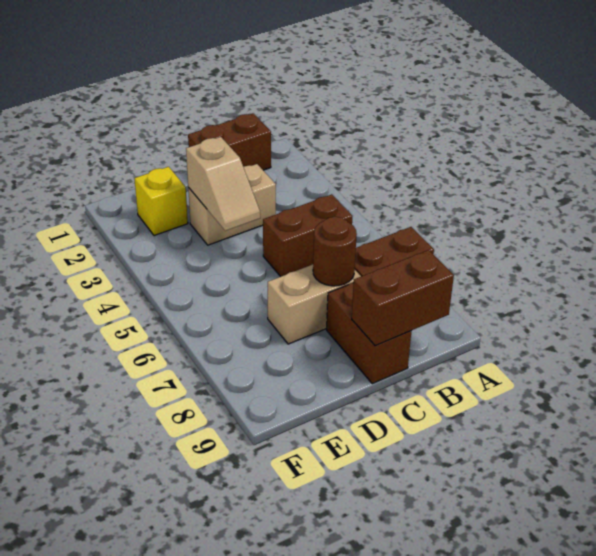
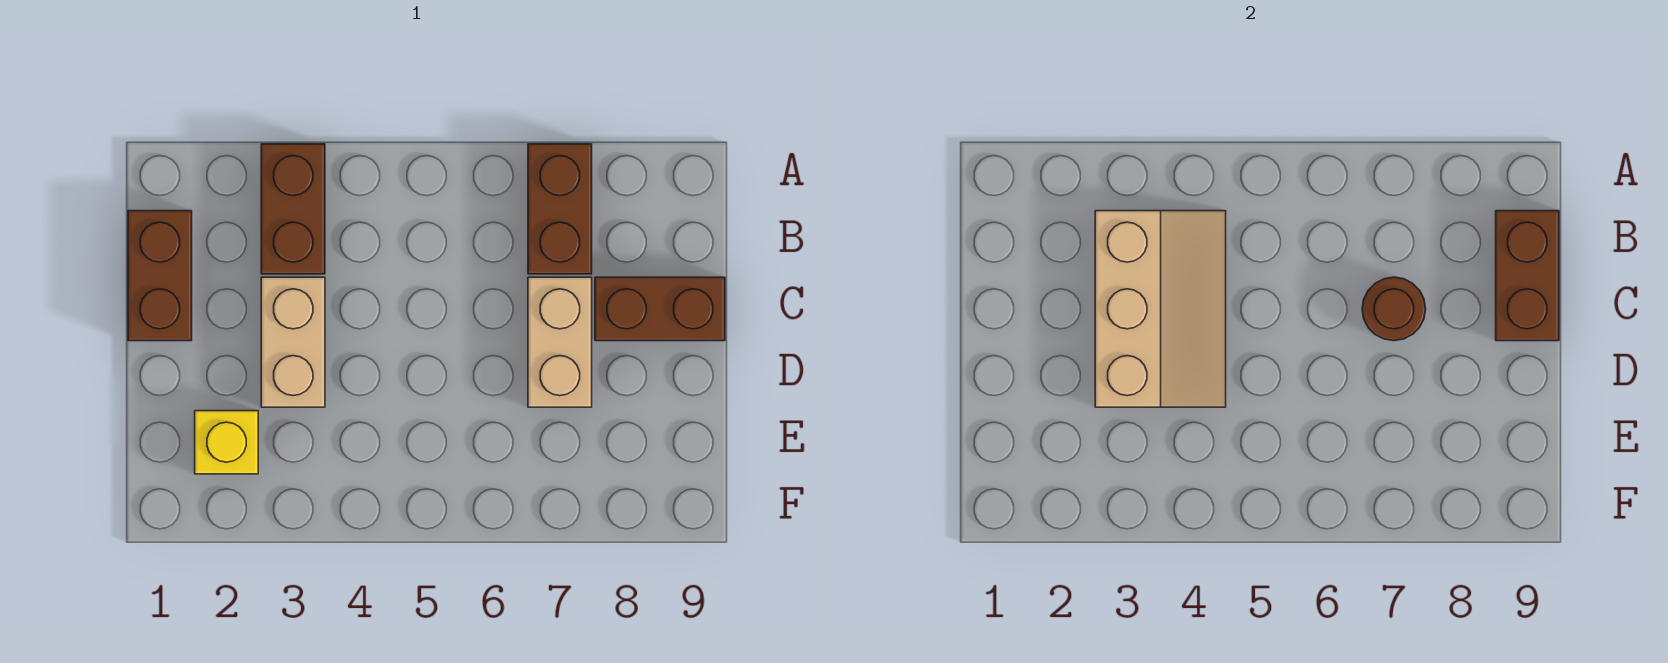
brown brick B5:C5 level 1 -> brown brick A3:B3 level 1
tan slope D3:D4 level 2 top 3 -> tan slope B3:D4 level 2 top 3

